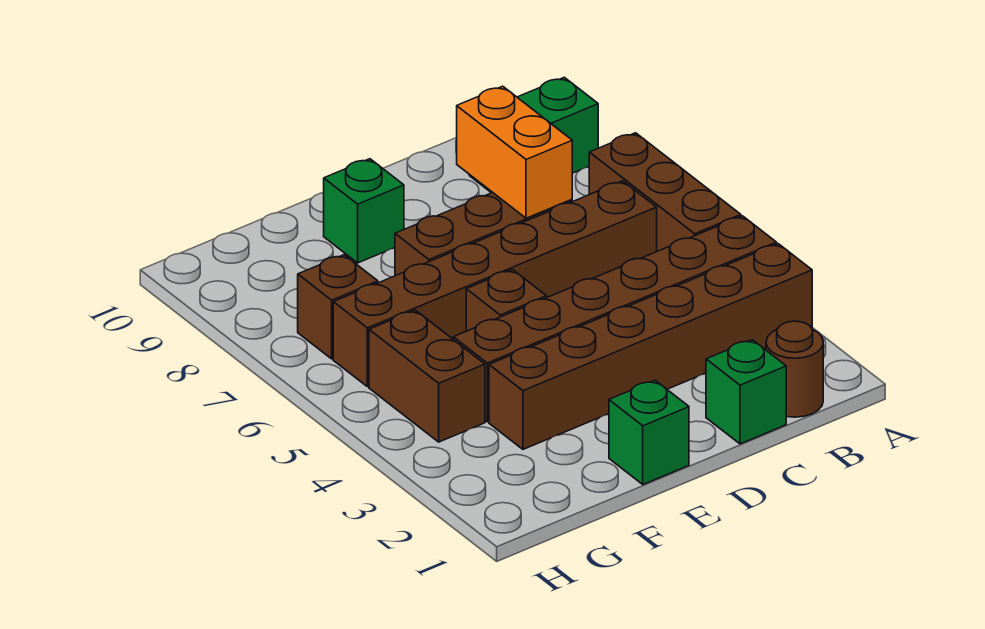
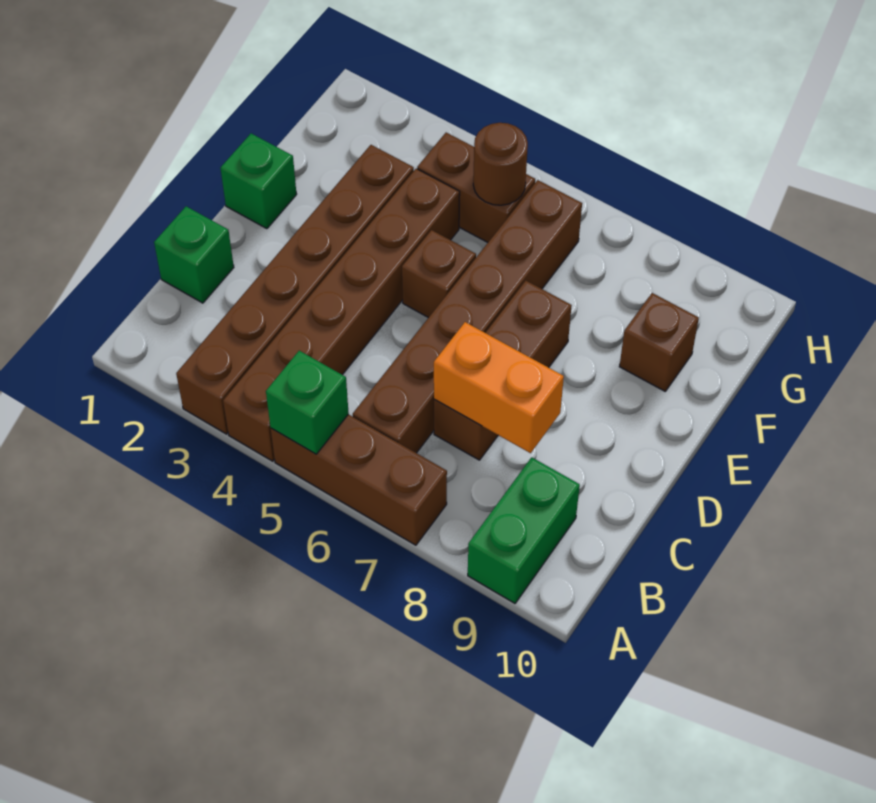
brown round brick B1 level 1 -> brown round brick G5 level 2
green brick E9 level 1 -> green brick A5 level 2
brown brick G7 level 1 -> brown brick F9 level 1

